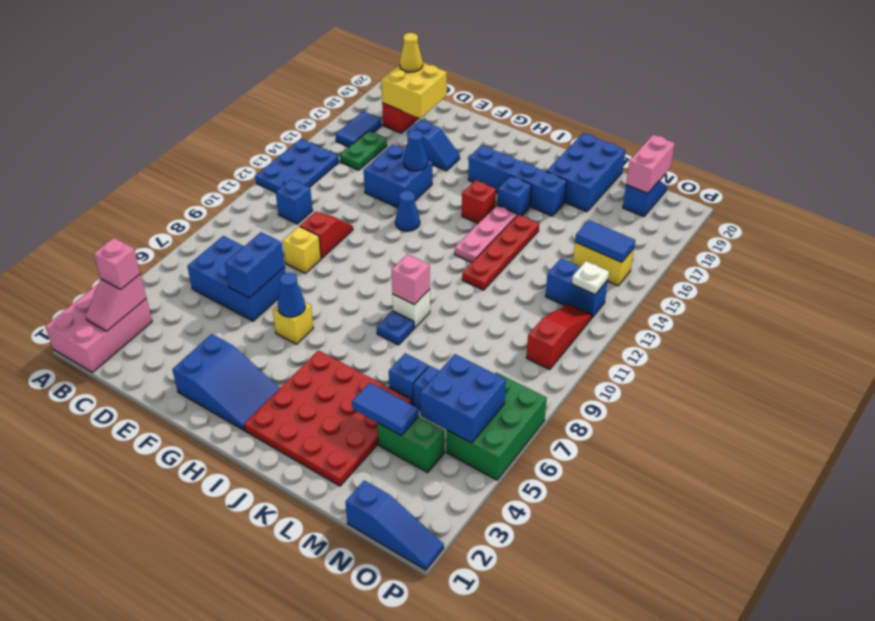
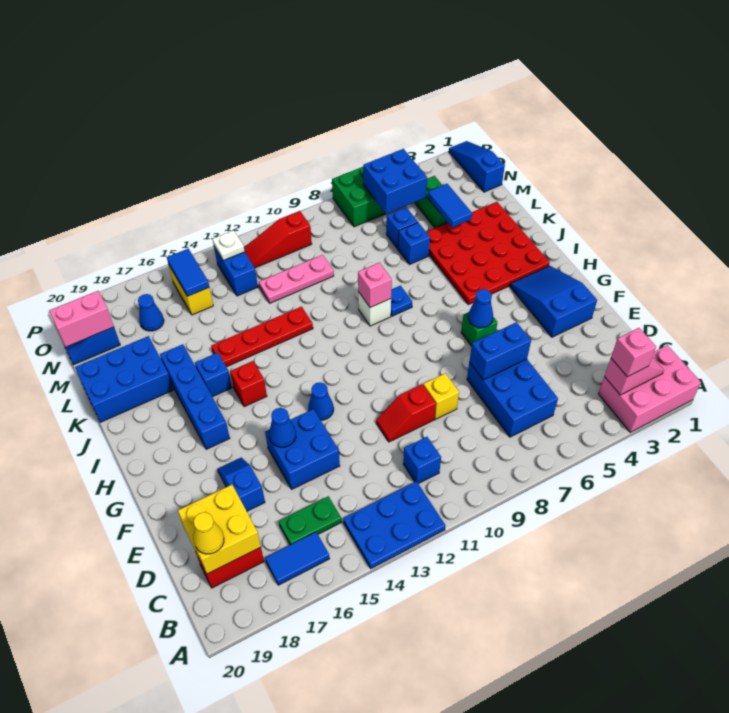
yellow brick G6 level 1 -> green brick G6 level 1
pink plate J13:J15 level 1 -> pink plate M10:M12 level 1
none -> blue cone N17 level 1

